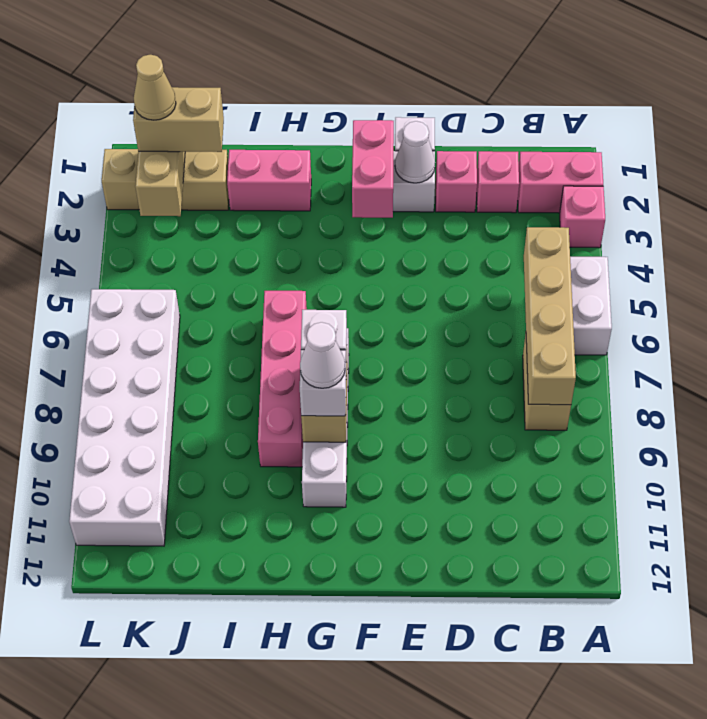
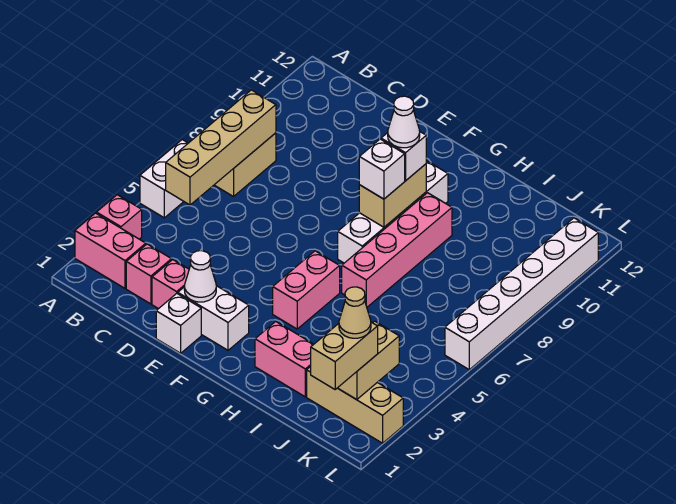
pink brick F2:F3 level 2 -> pink brick G4:G5 level 1
tan brick J2:K2 level 3 -> tan brick K1:K2 level 3
white brick K6:L11 level 1 -> white brick L6:L11 level 1

